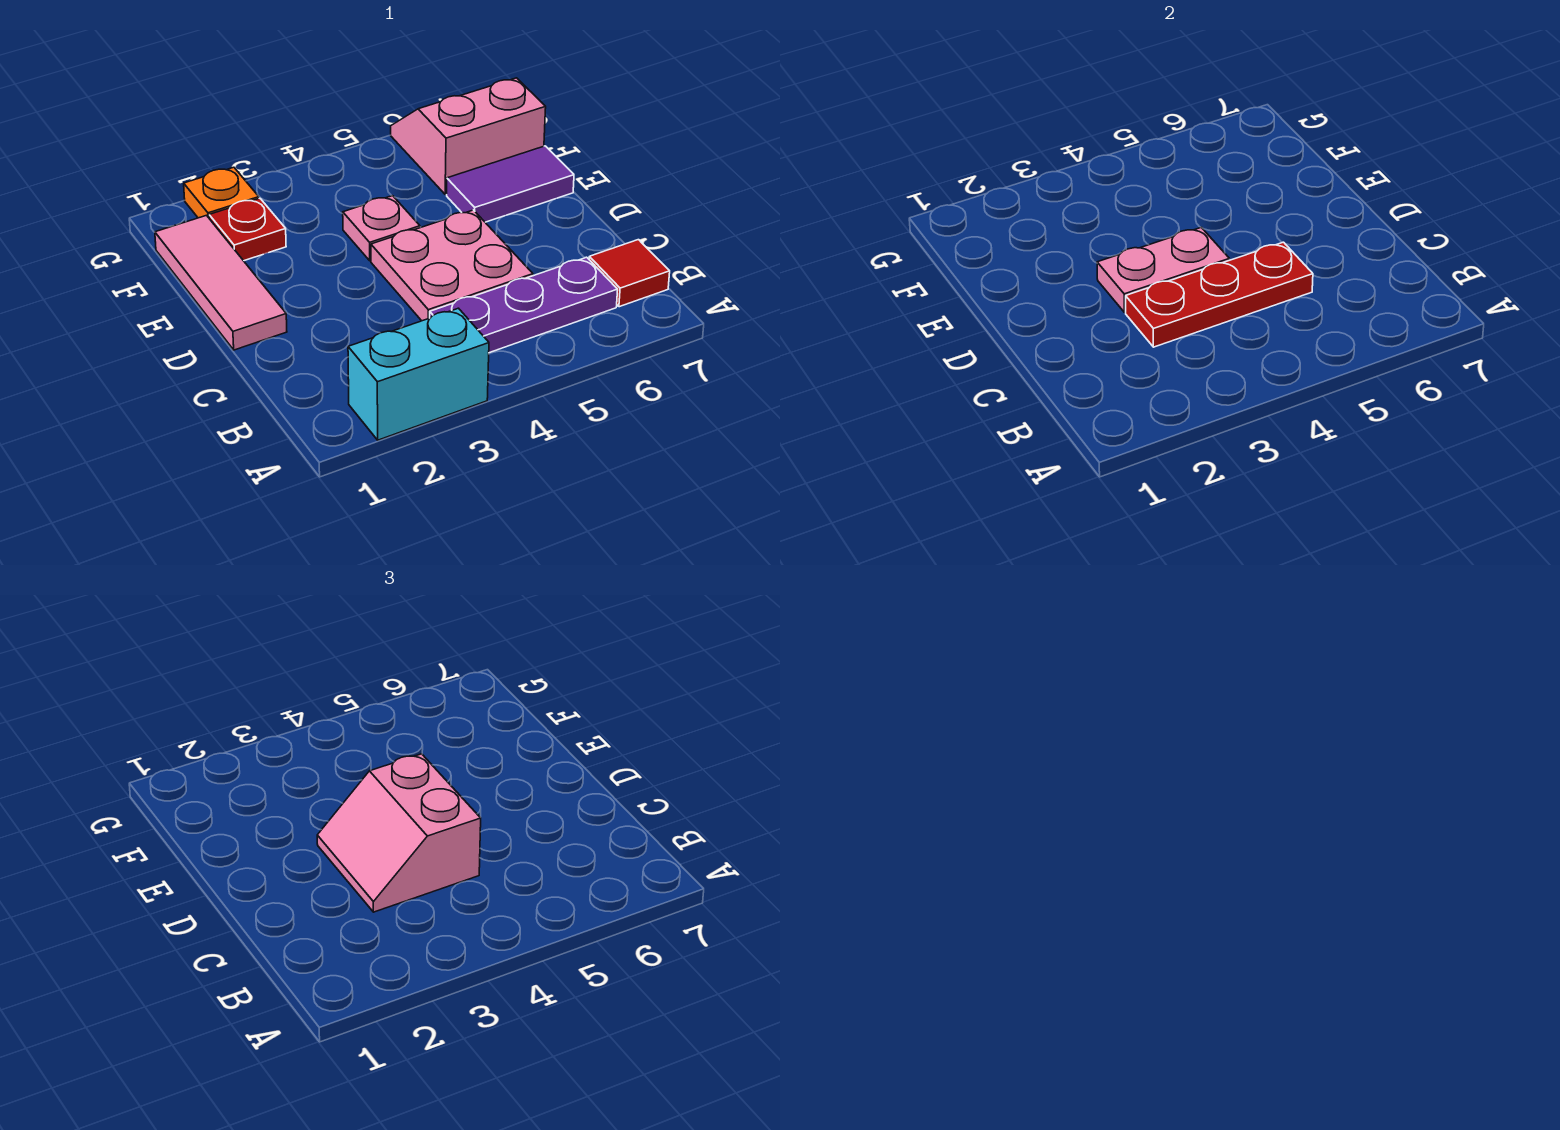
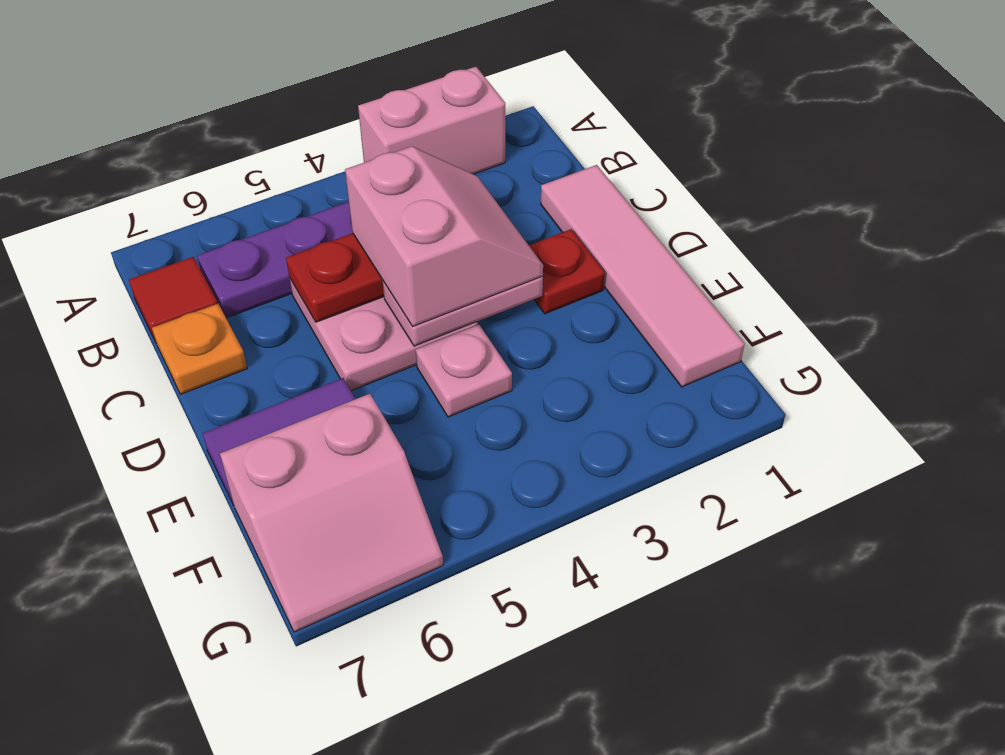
cyan brick A2:A3 level 1 -> pink brick A2:A3 level 1
pink tile D1:F1 level 1 -> pink tile C1:F1 level 1
red plate F2 level 1 -> red plate D2 level 1
orange plate G2 level 1 -> orange plate C7 level 1

